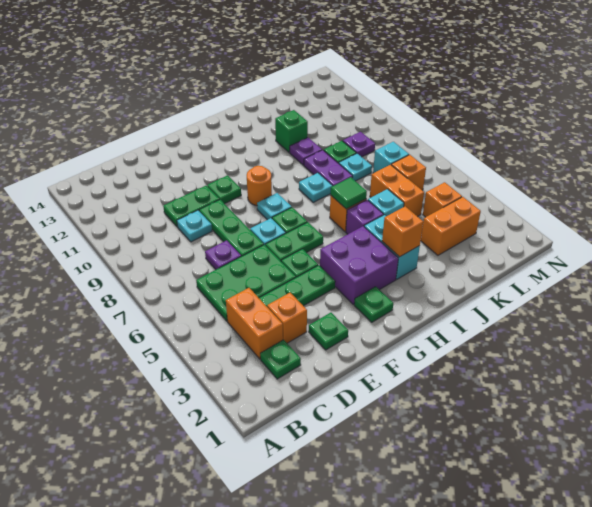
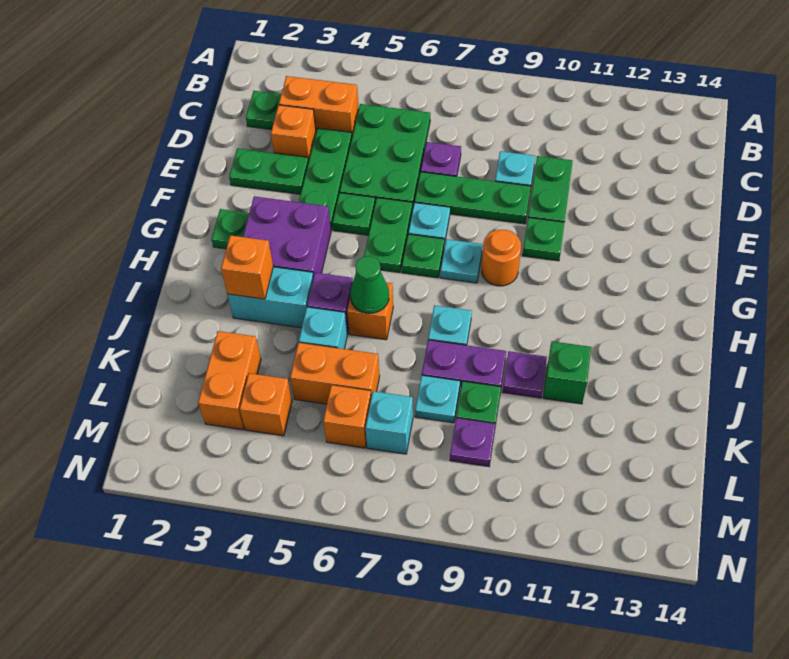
green plate E2 level 1 -> green plate E2:E3 level 1
green tile I6 level 2 -> green cone I6 level 2

